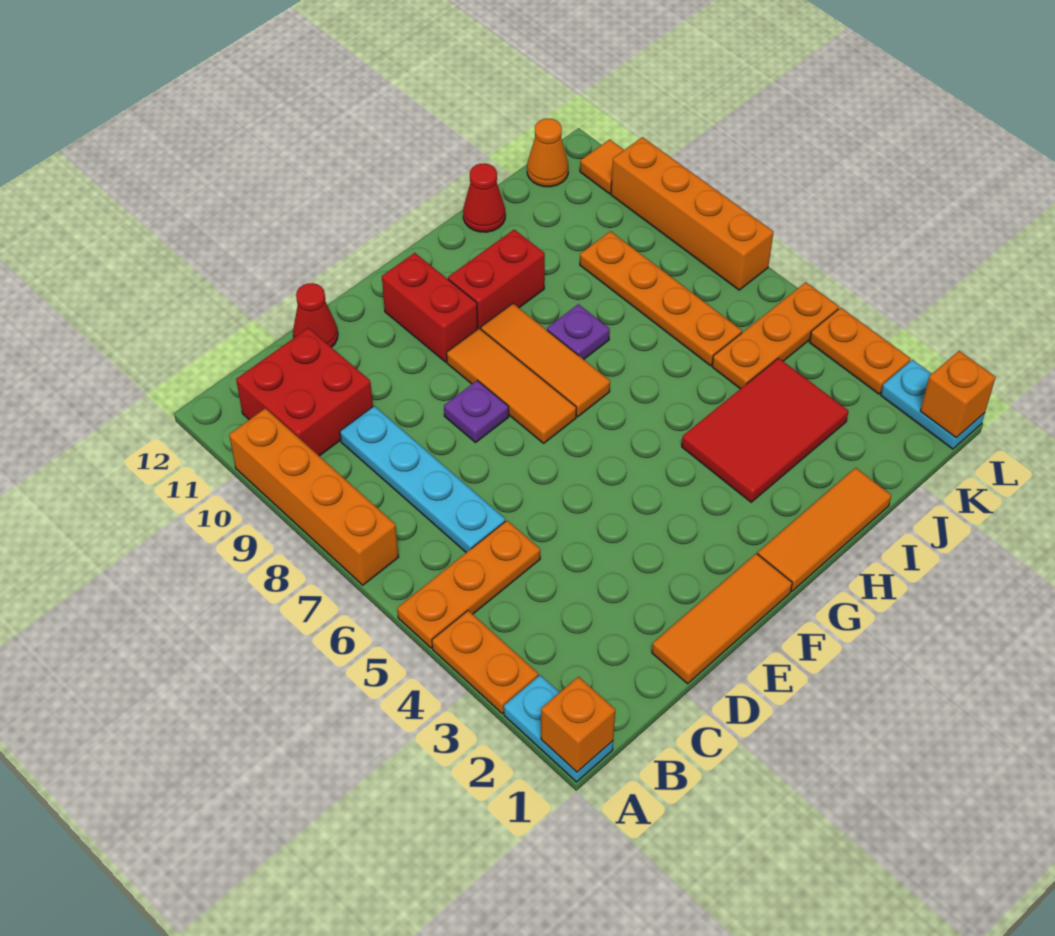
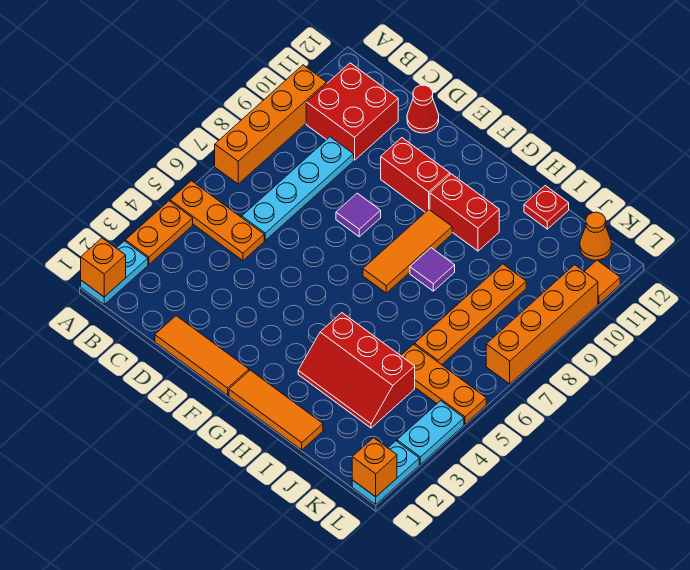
purple plate E8 level 1 -> purple tile E8 level 1
orange tile F7:F9 level 1 -> none
red brick F10:F11 level 1 -> red brick E10:F10 level 1
red tile H3:J4 level 1 -> red slope H3:J4 level 1 top 4
purple plate H8 level 1 -> purple tile H8 level 1
red cone I12 level 1 -> red plate I12 level 1
orange plate L3:L4 level 1 -> cyan plate L3:L4 level 1

